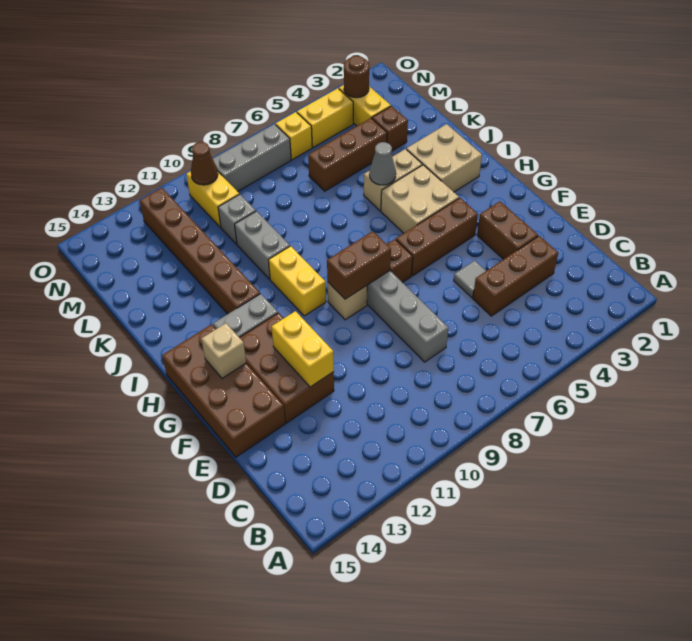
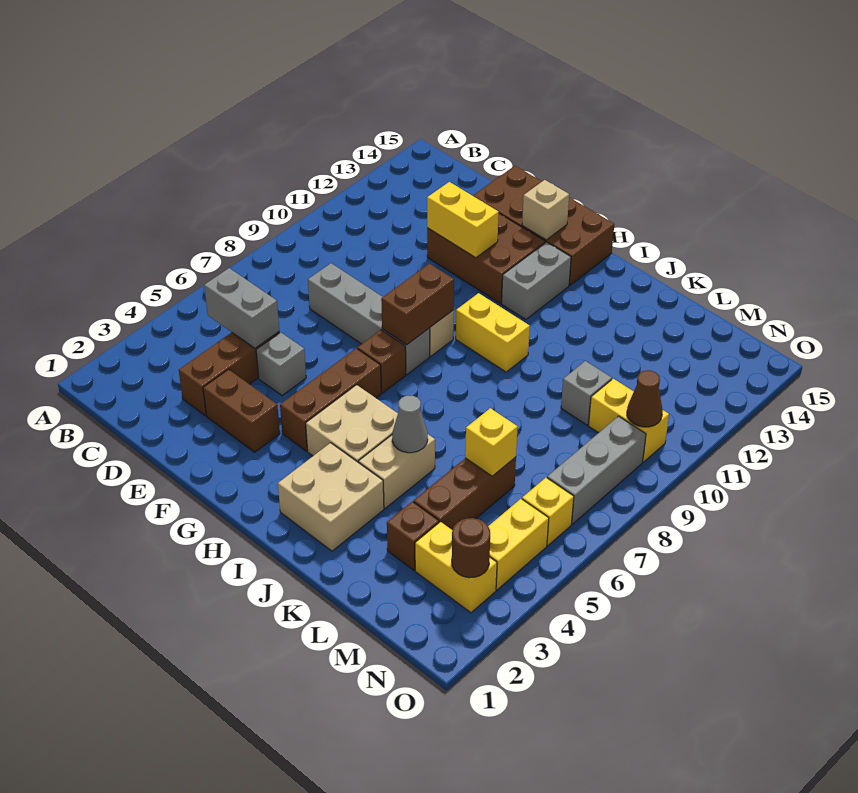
grey tile E5 level 1 -> grey brick E5 level 1
brown brick I12:N12 level 1 -> none
grey brick J10:K10 level 1 -> grey brick C5:D5 level 2
none -> yellow brick L6 level 2

